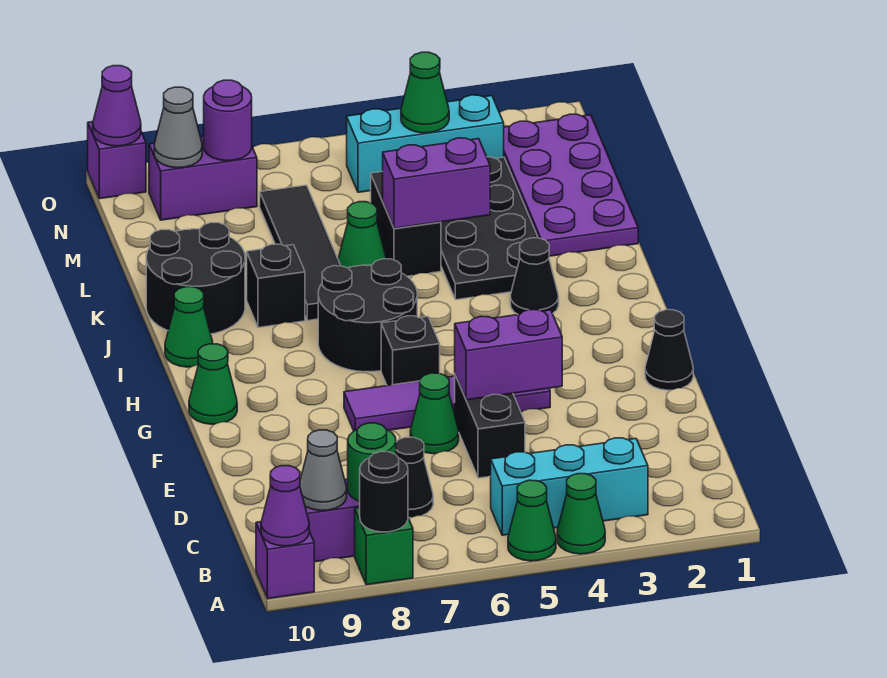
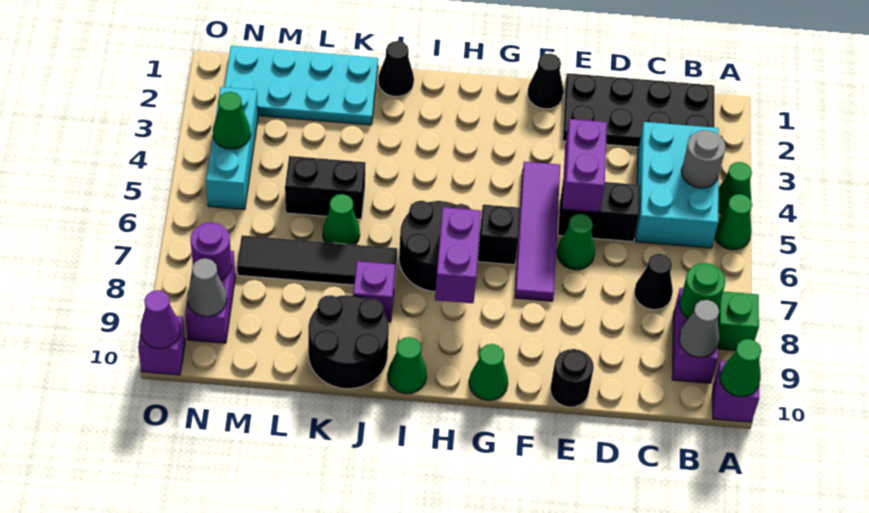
black round brick A8 level 2 -> black round brick E10 level 1
purple cone A10 level 2 -> green cone A10 level 2
cyan brick B3:B5 level 1 -> cyan brick B3:C5 level 1
none -> grey round brick B4 level 2
black cone I3 level 1 -> black cone J1 level 1
black plate J3:M4 level 1 -> black plate B1:E2 level 1
black brick J8 level 1 -> purple brick J8 level 1
purple plate K1:N2 level 1 -> cyan plate K1:N2 level 1
purple brick K4:K5 level 2 -> purple brick H7:H8 level 2

